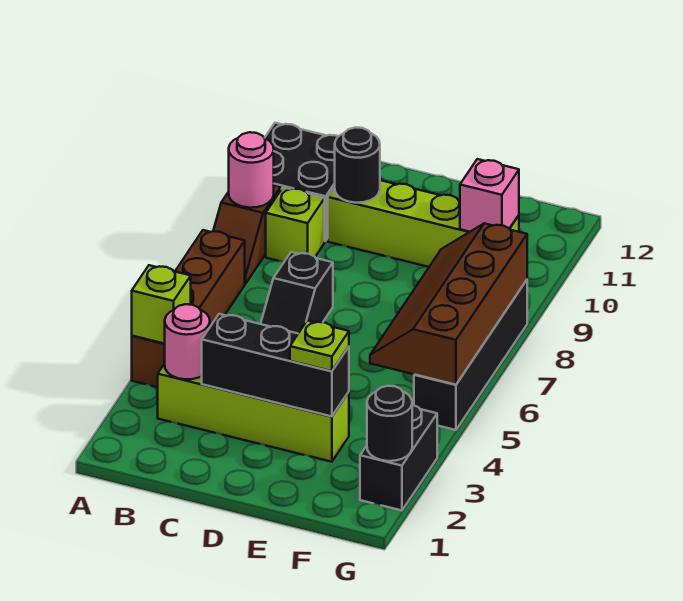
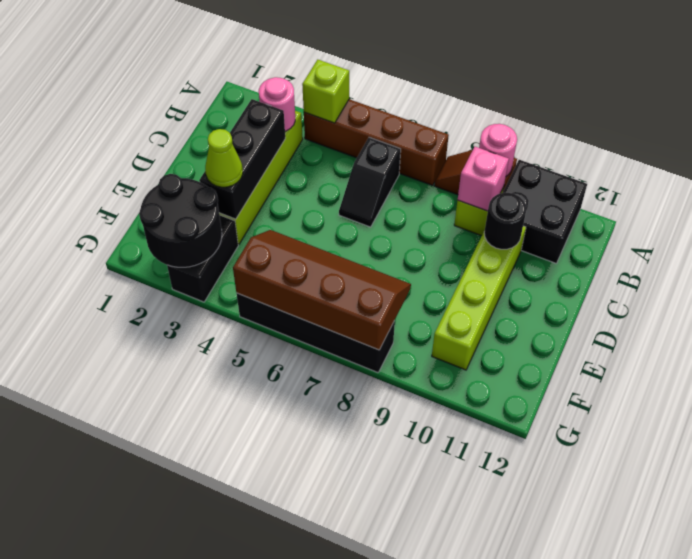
black slope C6:C7 level 1 top 7 -> black slope B6:C6 level 1 top B
lime plate E3 level 3 -> lime cone E3 level 3
pink brick F10 level 2 -> pink brick B9 level 2
black brick G2:G3 level 1 -> black brick F3:G3 level 1
black round brick G2 level 2 -> black round brick F2:G3 level 2

